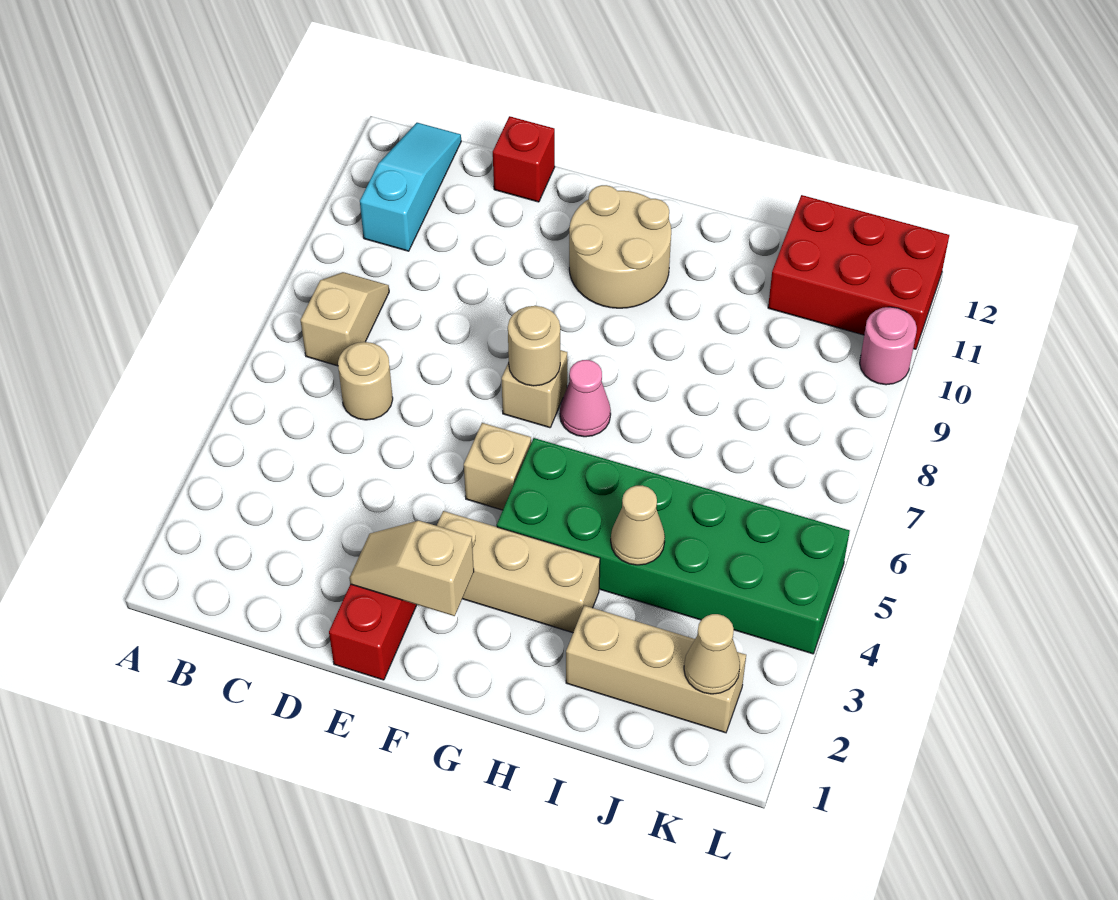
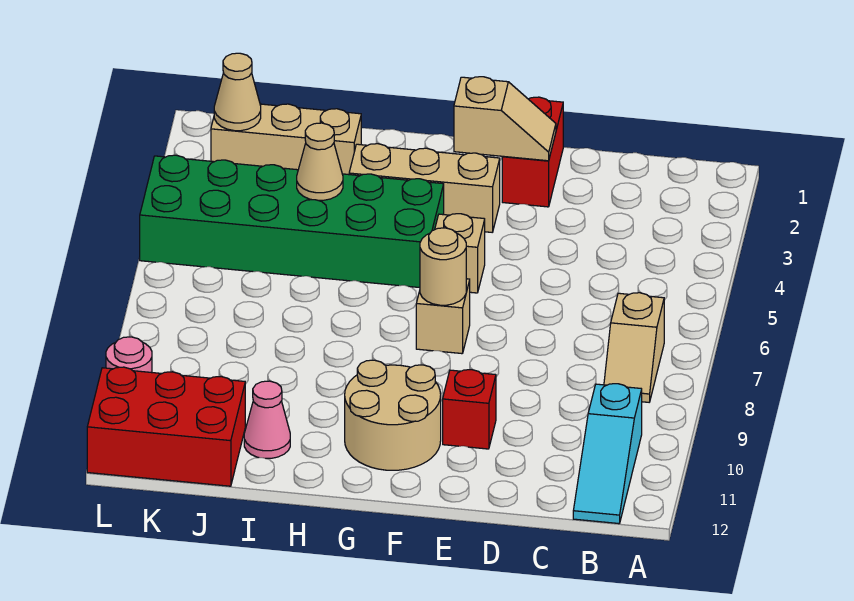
tan round brick C6 level 1 -> none
red brick D12 level 1 -> red brick E10 level 1
pink cone G7 level 1 -> pink cone I11 level 1

